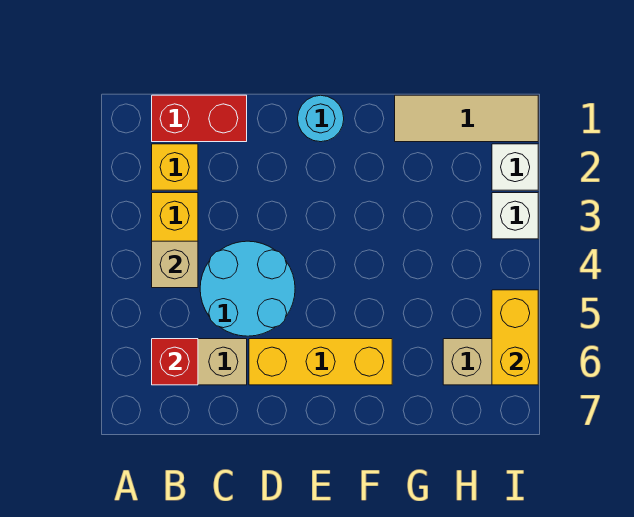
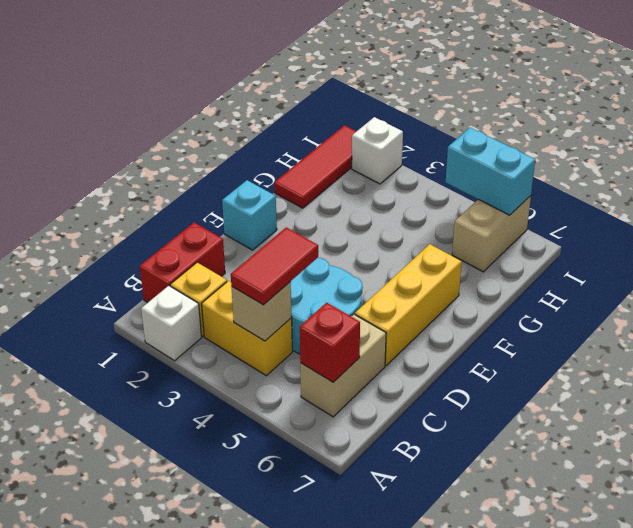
none -> red tile B4:C4 level 3
cyan round brick E1 level 1 -> cyan brick E1 level 1
tan tile G1:I1 level 1 -> red tile G1:I1 level 1
white brick I3 level 1 -> white brick A2 level 1
yellow brick I5:I6 level 2 -> cyan brick I5:I6 level 2

